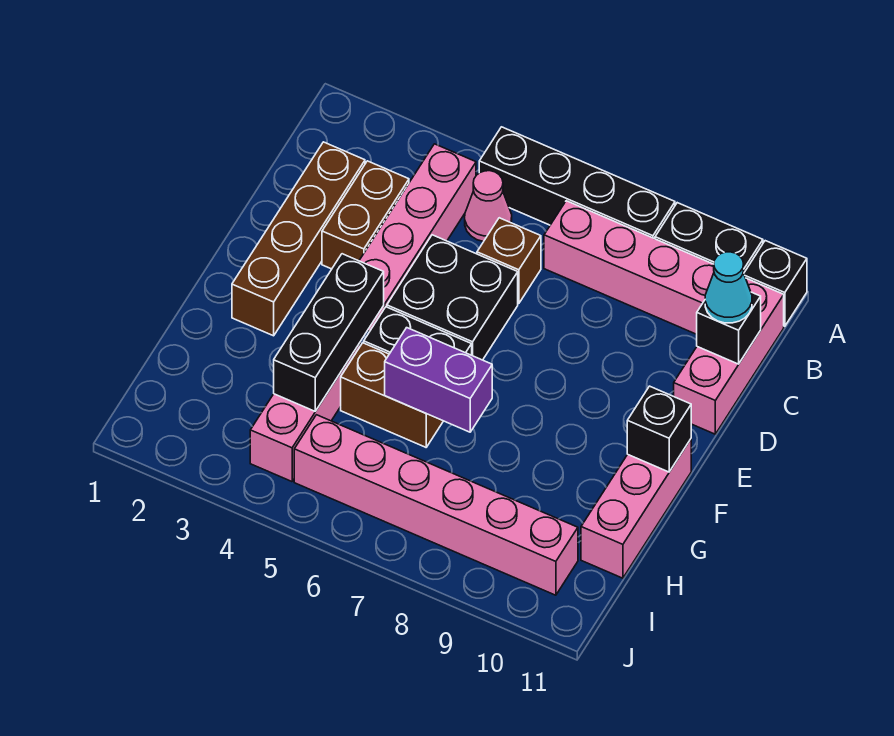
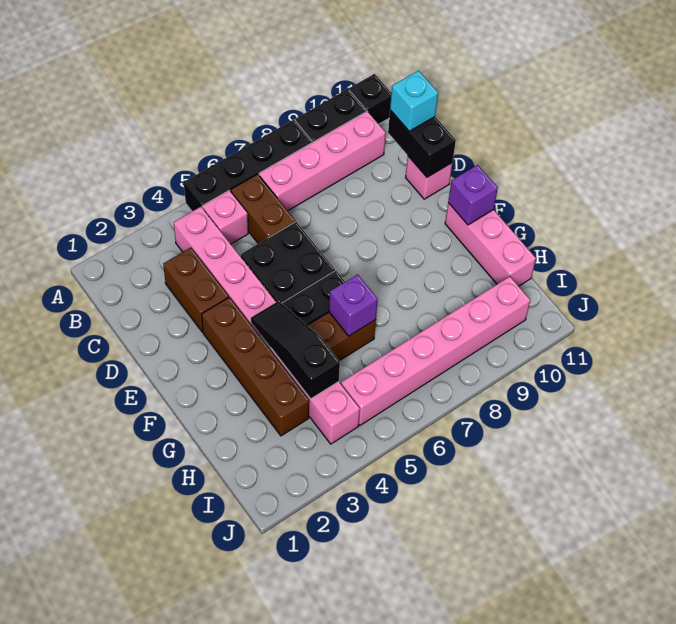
pink cone B5 level 1 -> pink brick B5 level 1
pink brick B11:D11 level 1 -> pink brick D11 level 1
brown brick C2:F2 level 1 -> brown brick E3:H3 level 1
brown brick C6 level 1 -> brown brick B6:C6 level 1
black brick C11 level 2 -> black brick C11:D11 level 2
cyan cone C11 level 3 -> cyan brick C11 level 3
black brick F4:H4 level 2 -> black slope F4:H4 level 2 top H
black brick F11 level 2 -> purple brick F11 level 2
purple brick G6:G7 level 2 -> purple brick G6 level 2

